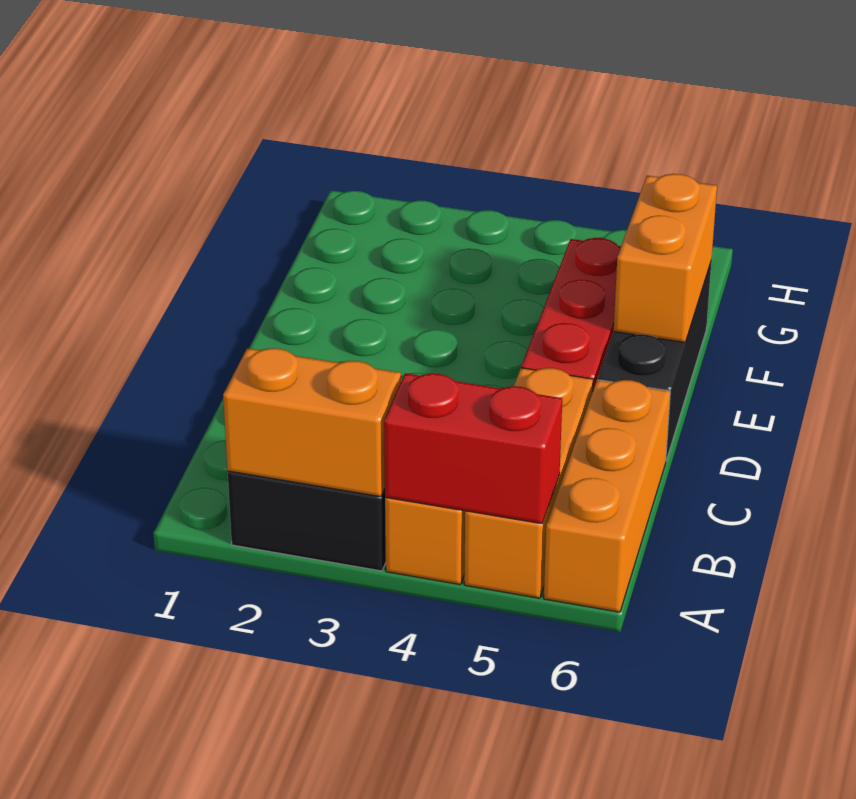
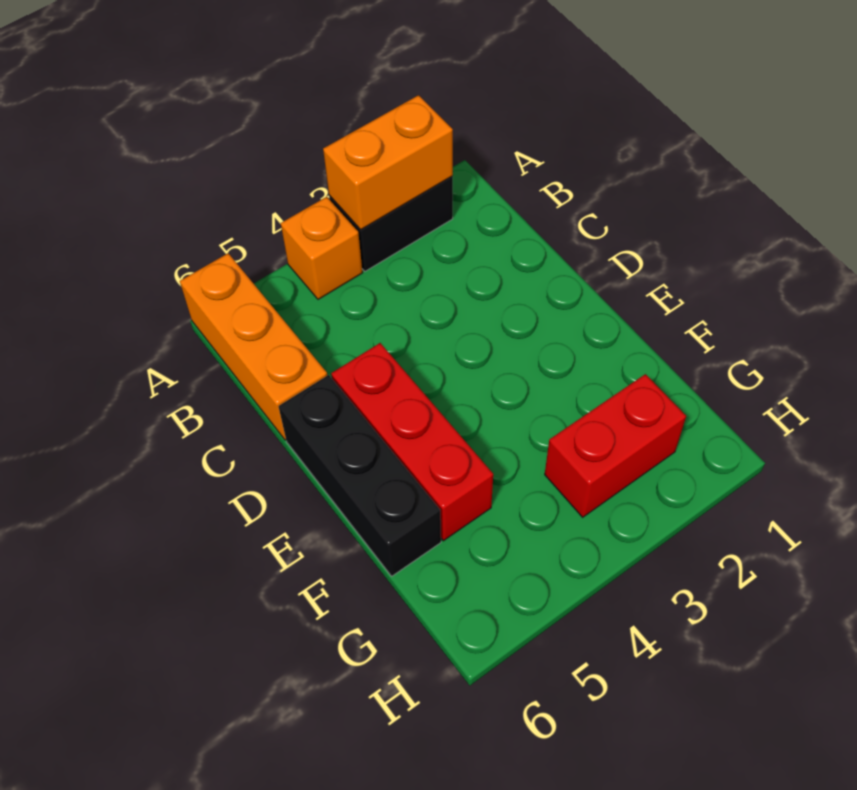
red brick A4:A5 level 2 -> red brick G2:G3 level 1
orange brick A5:C5 level 1 -> none
orange brick E6:F6 level 2 -> none

